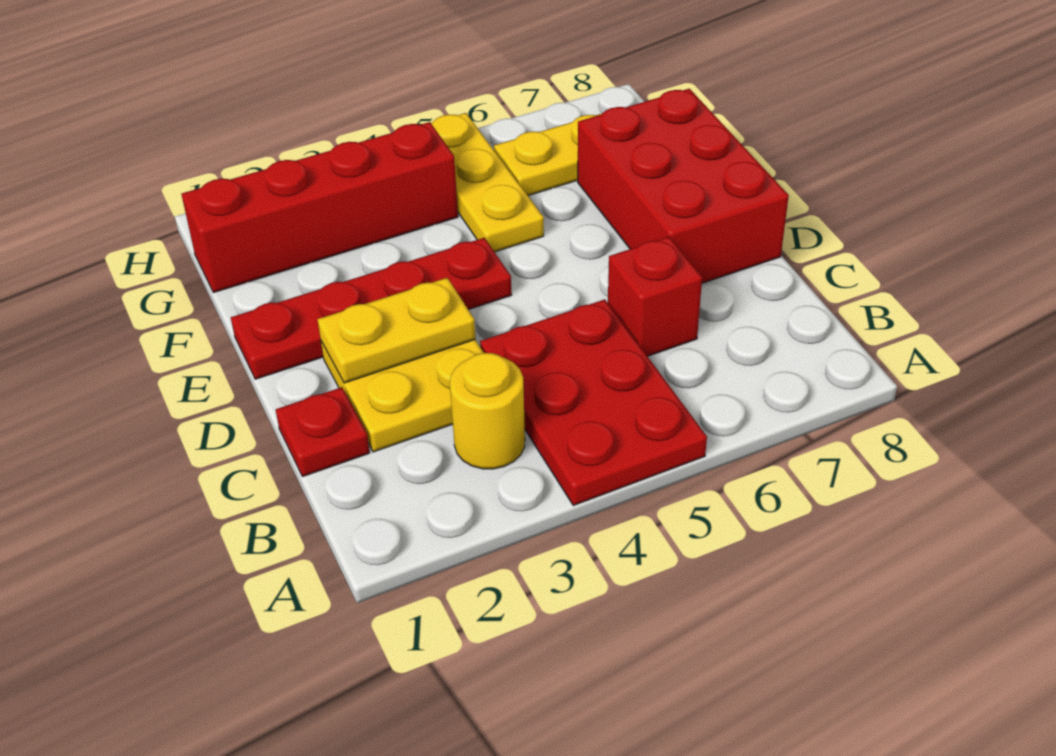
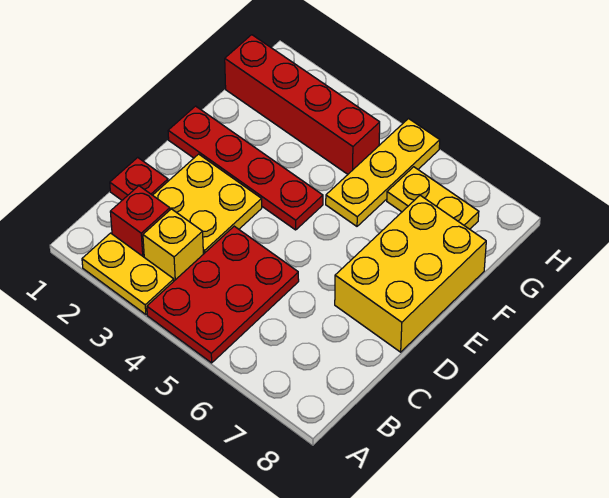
yellow round brick B3 level 1 -> yellow brick B3 level 1
red brick C6 level 1 -> red brick B2 level 1
yellow plate D2:D3 level 2 -> yellow plate A2:A3 level 1
red brick D7:F8 level 1 -> yellow brick D7:F8 level 1

